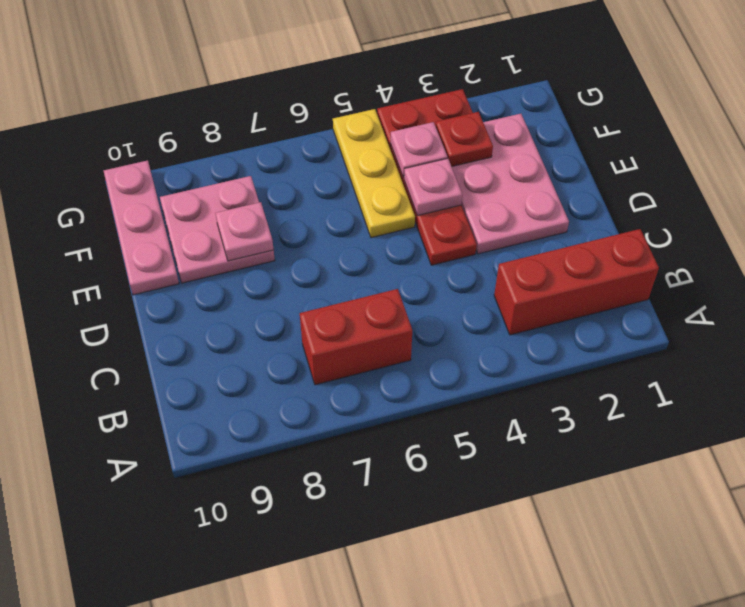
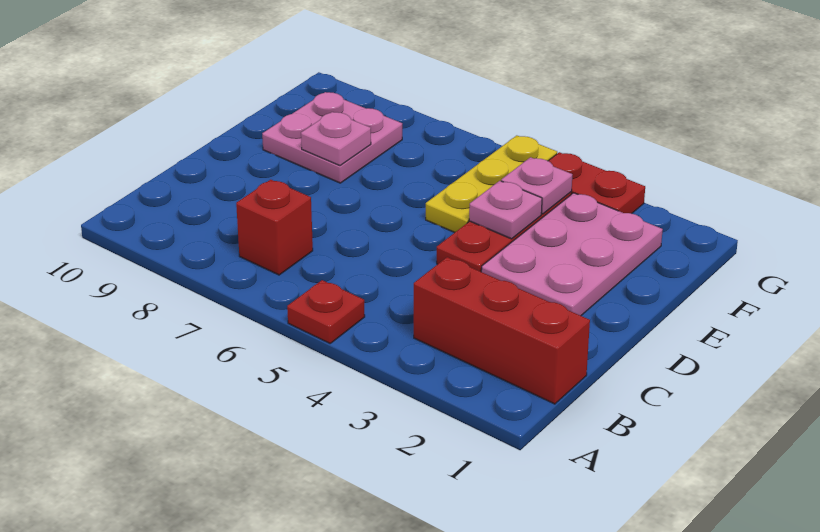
red brick B6:B7 level 1 -> red brick B7 level 1
pink plate E10:G10 level 1 -> none
red plate F3 level 2 -> red plate A5 level 1

